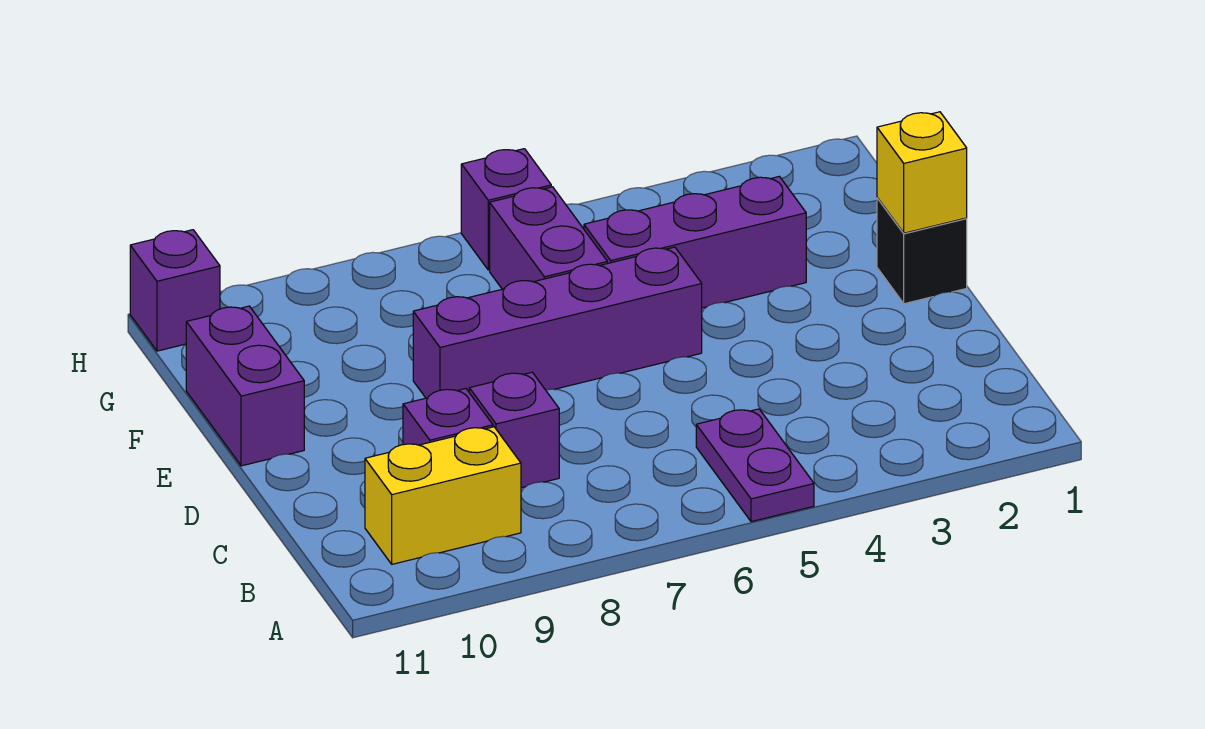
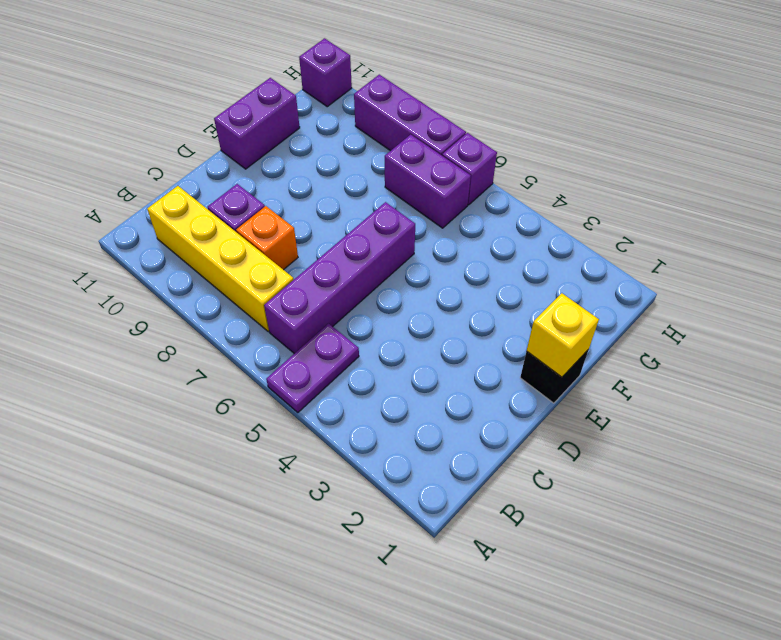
yellow brick B9:B10 level 1 -> yellow brick B7:B10 level 1
purple brick C8 level 1 -> orange brick C8 level 1
purple brick E5:E8 level 1 -> purple brick B6:E6 level 1
purple brick F3:F5 level 1 -> purple brick H7:H9 level 1
purple brick F6:G6 level 1 -> purple brick G6:G7 level 1

